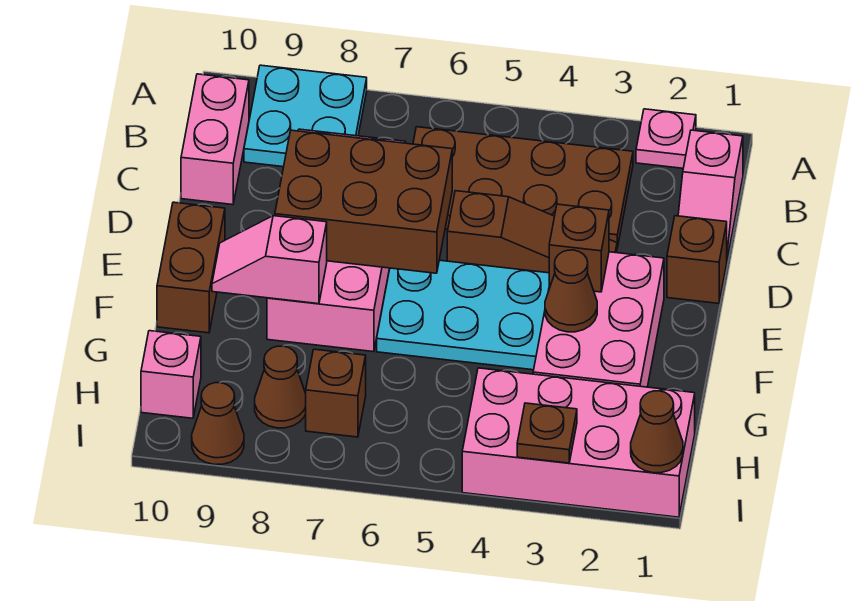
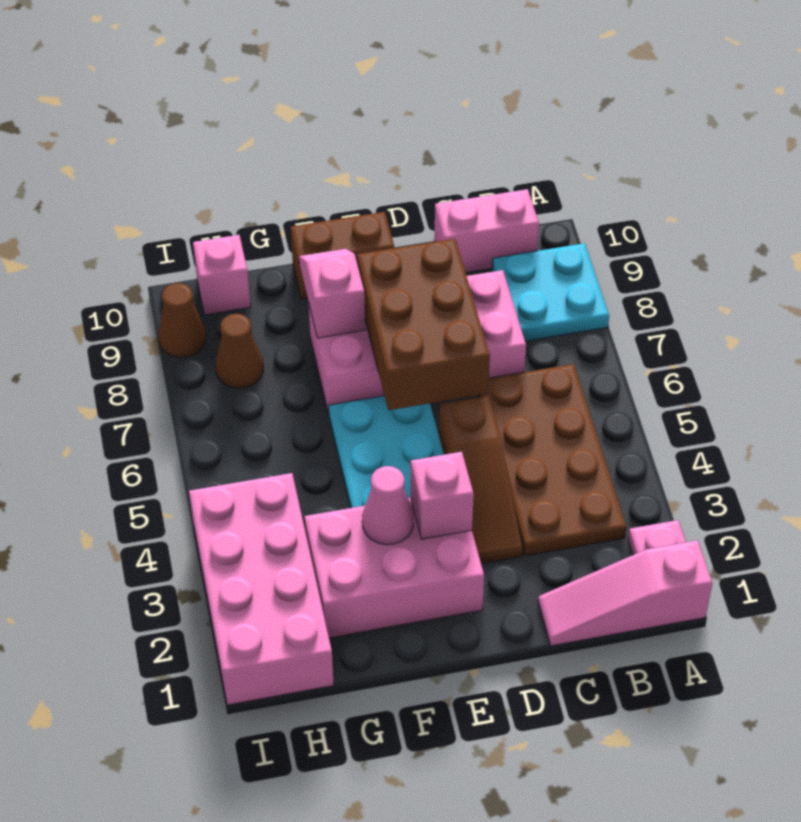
pink slope B1:C1 level 1 top B -> pink slope A1:C1 level 1 top A
brown brick D1 level 1 -> none
brown brick E3 level 2 -> pink brick E3 level 2
brown cone F3 level 2 -> pink cone F3 level 2
brown brick H7 level 1 -> none
brown cone I1 level 2 -> none
brown plate I3 level 2 -> none

